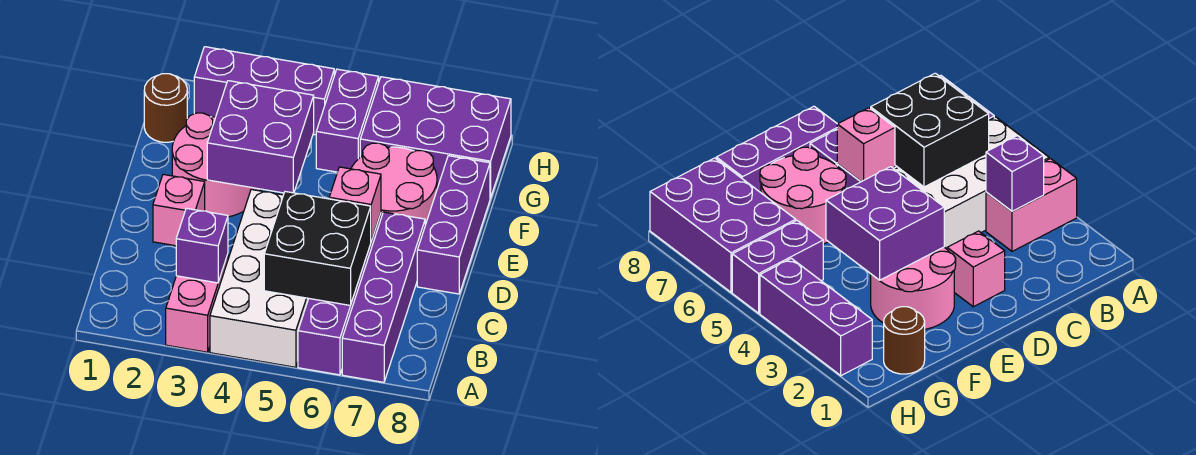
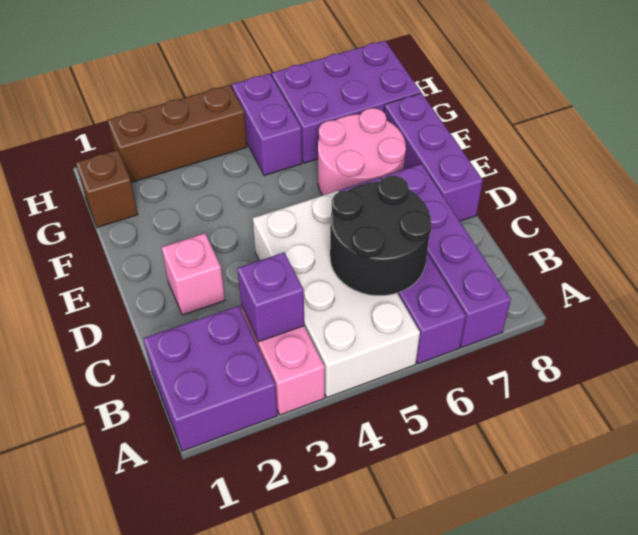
black brick B5:C6 level 2 -> black round brick B5:C6 level 2
pink brick D6 level 2 -> none
pink round brick E2:F3 level 1 -> none
purple brick E3:F4 level 2 -> purple brick A1:B2 level 1
brown round brick G1 level 1 -> brown brick G1 level 1
purple brick H2:H4 level 1 -> brown brick H2:H4 level 1

